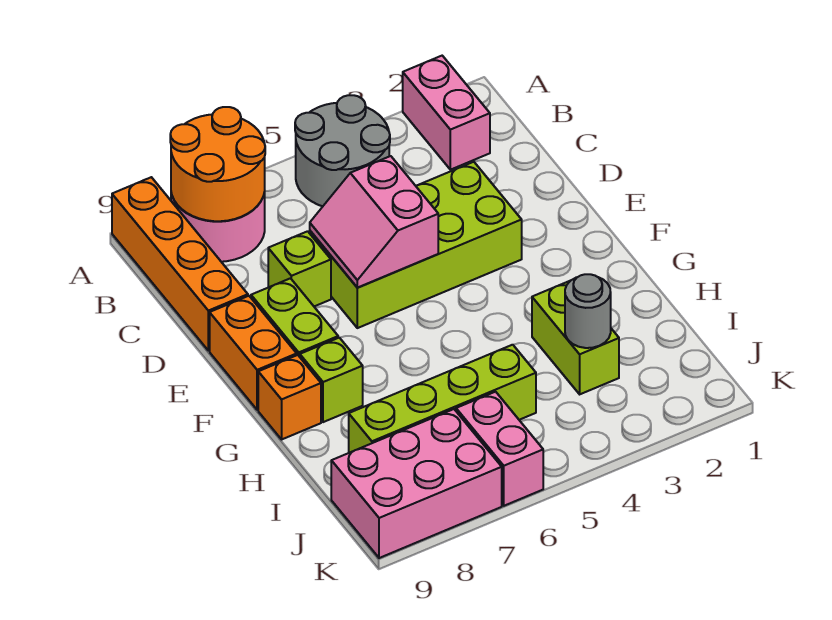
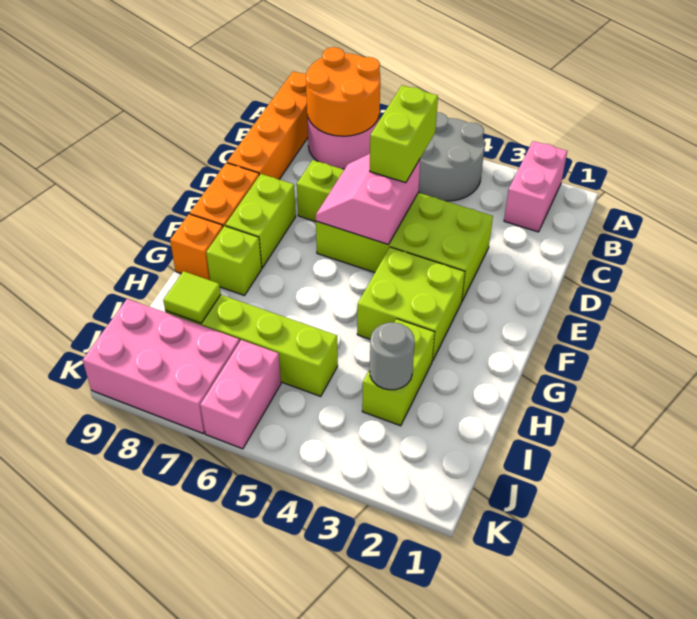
none -> lime brick C5:D5 level 3
none -> lime brick F3:G4 level 1
none -> lime tile I8 level 2

